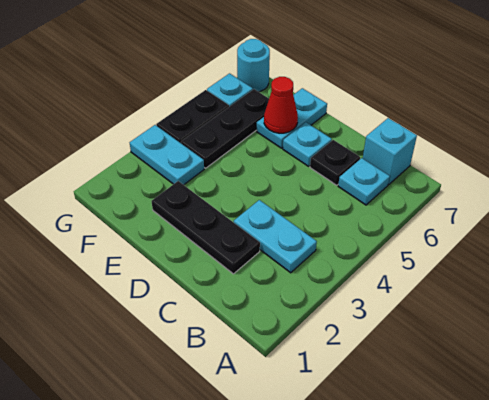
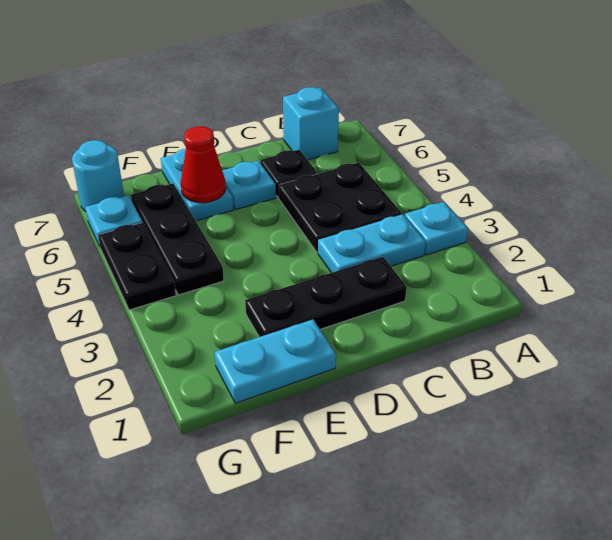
none -> black plate B4:C5 level 1
cyan plate B6 level 1 -> cyan plate A3 level 1
cyan plate F3:G3 level 1 -> cyan plate E1:F1 level 1

